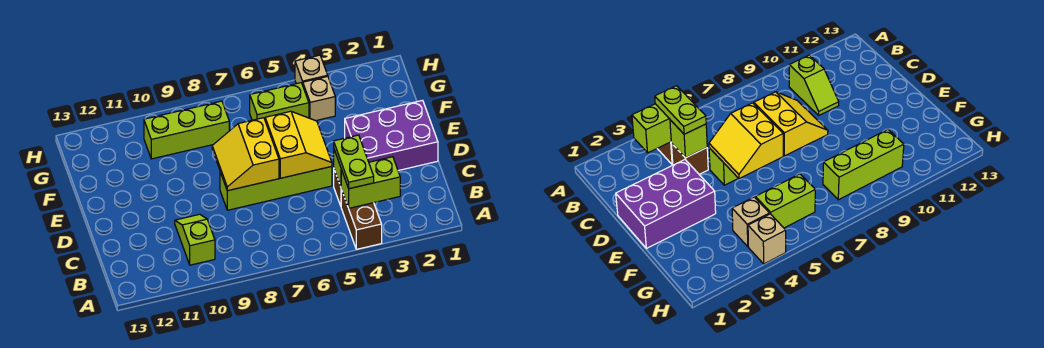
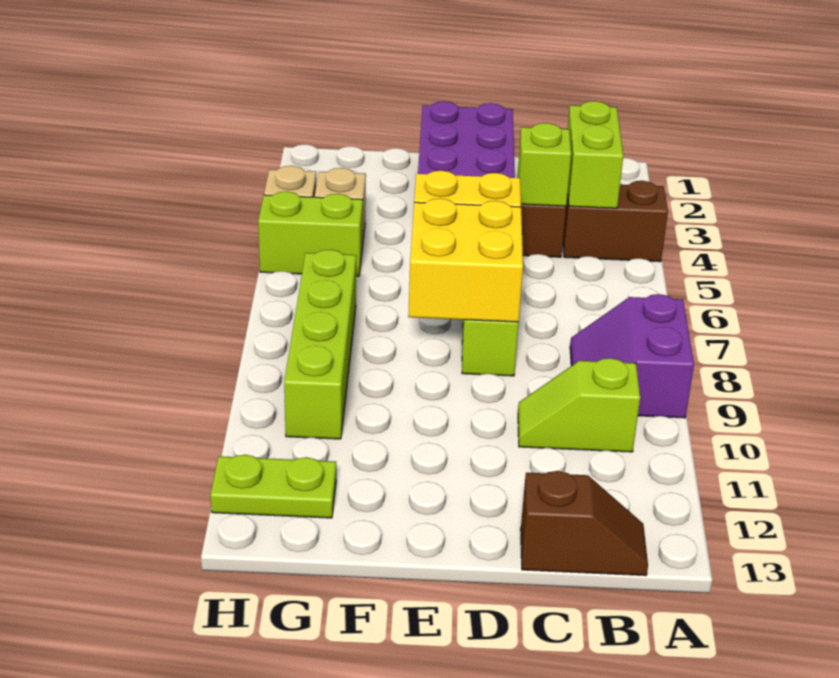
none -> purple slope A8:B9 level 1 top A
lime plate B4:C4 level 3 -> lime plate G12:H12 level 1
none -> brown slope B13:C13 level 1 top C
yellow slope D7:E8 level 2 top 7 -> yellow brick D7:E8 level 2
lime brick G5:G6 level 1 -> lime brick G5:H5 level 1
lime brick G8:G10 level 1 -> lime brick G7:G10 level 1

